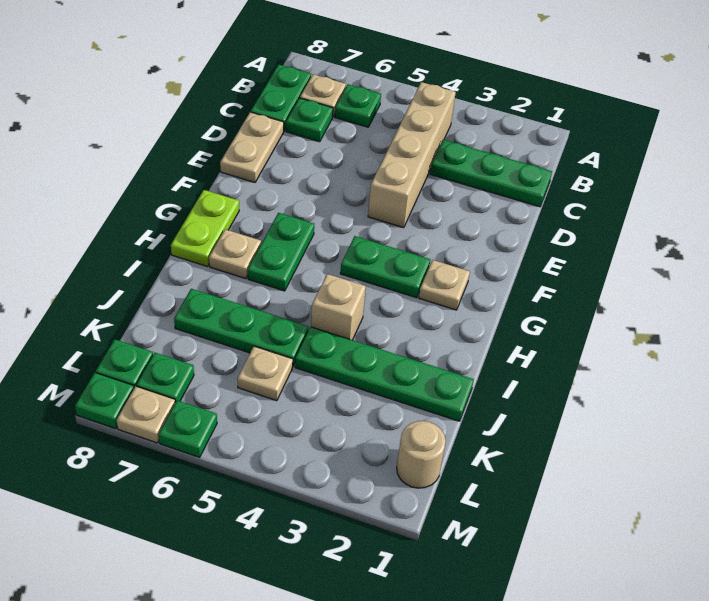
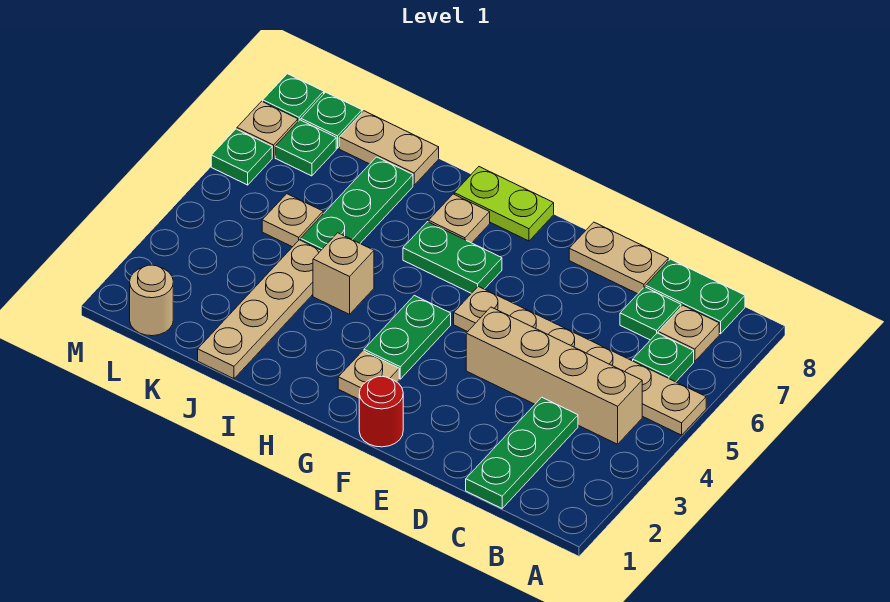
none -> tan plate A5:F5 level 1
none -> red round brick F1 level 1
green plate J1:J4 level 1 -> tan plate J1:J4 level 1
none -> tan plate J8:K8 level 1

